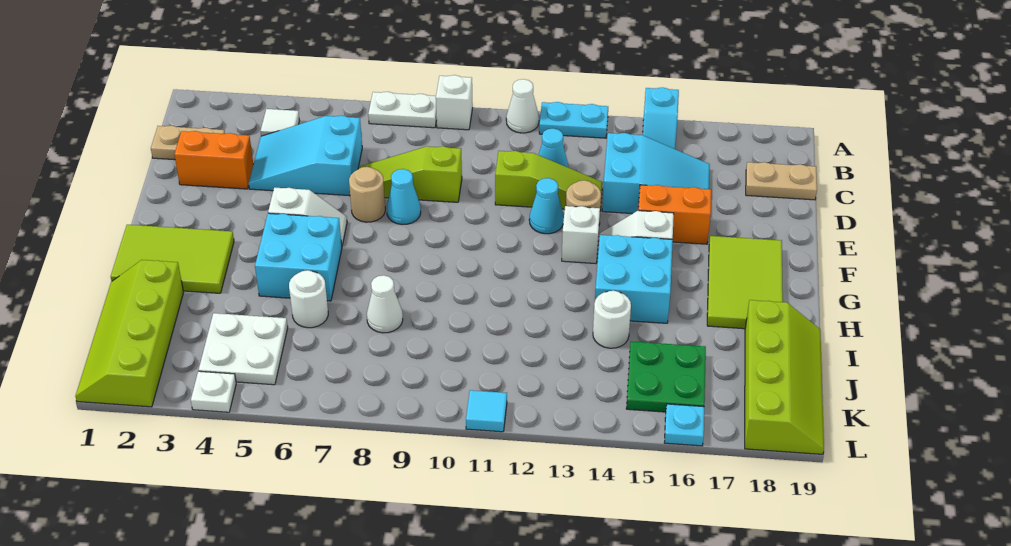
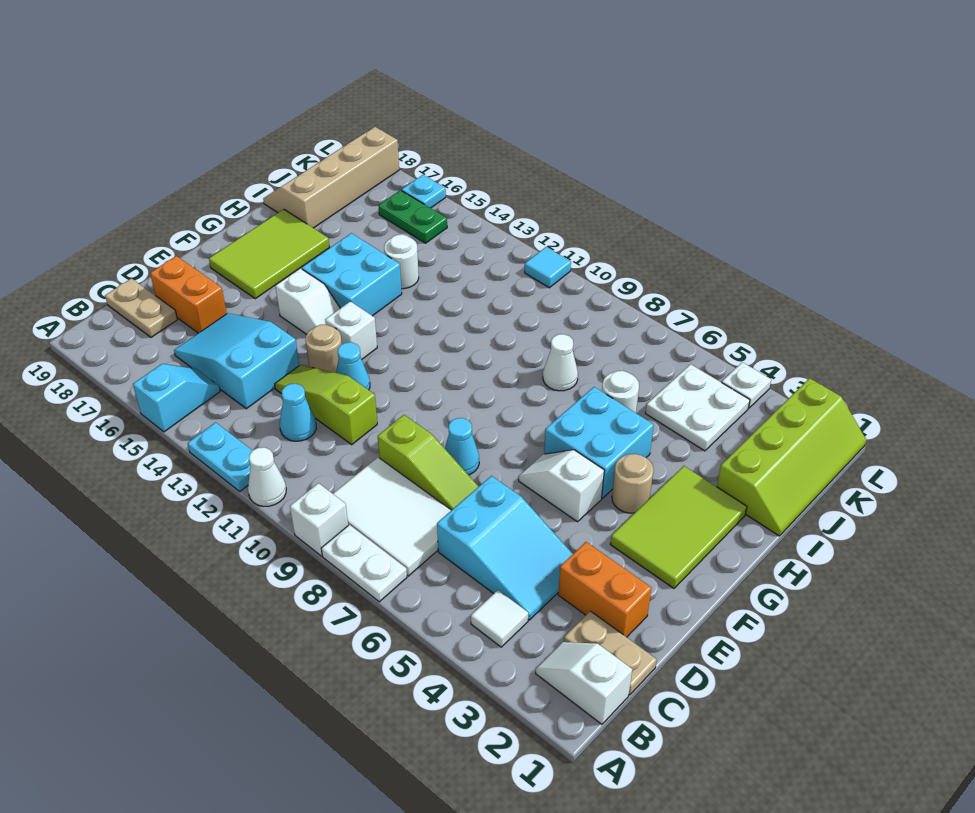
none -> white slope B1:B2 level 1 top 1
none -> white tile B7:C9 level 1
tan round brick E7 level 1 -> tan round brick G4 level 1
orange brick E15:E16 level 1 -> orange brick D17:D18 level 1
lime tile G1:H3 level 1 -> lime tile F2:H3 level 1
lime slope I18:L19 level 1 top 18 -> tan slope I18:L19 level 1 top 18
green plate J15:K16 level 1 -> green plate K15:K16 level 1

